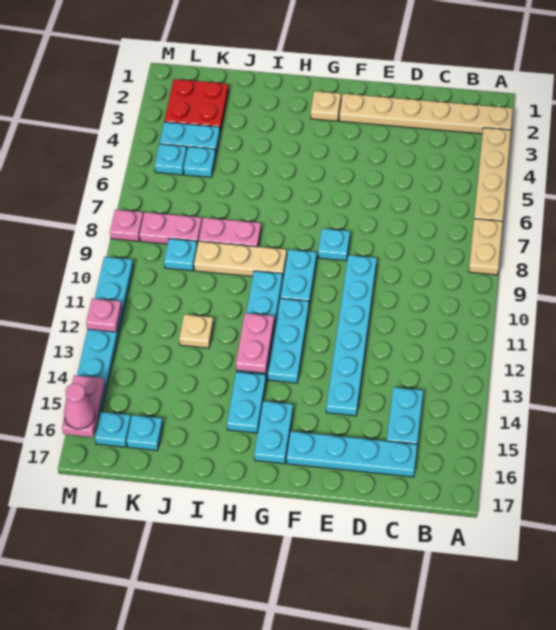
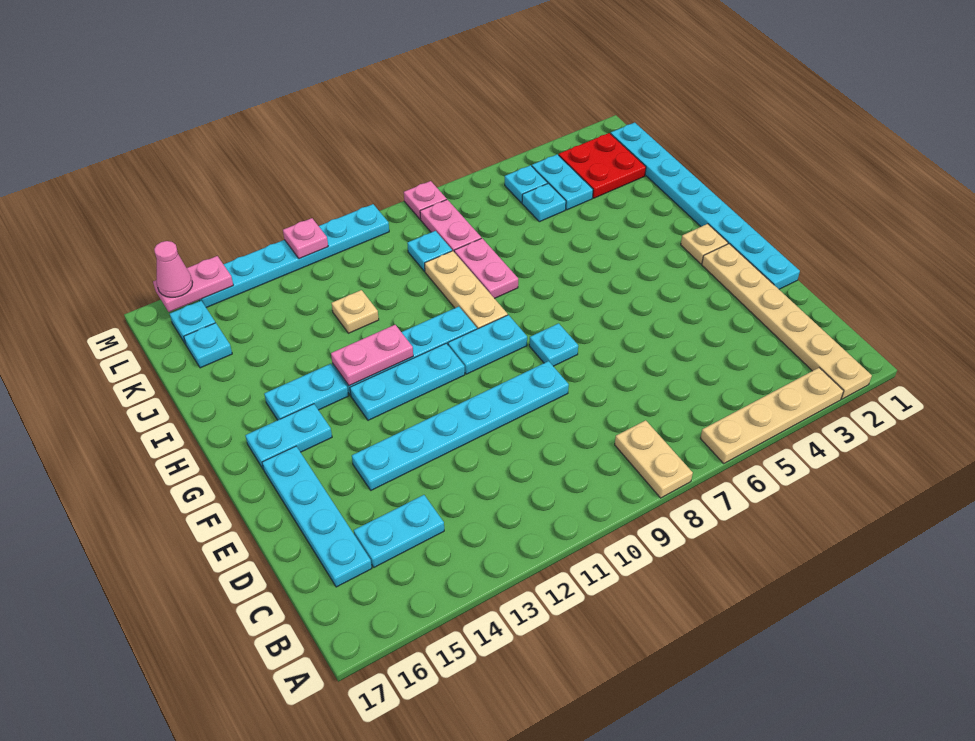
tan plate A7:A8 level 1 -> tan plate A8:B8 level 1
none -> cyan plate E1:L1 level 1

